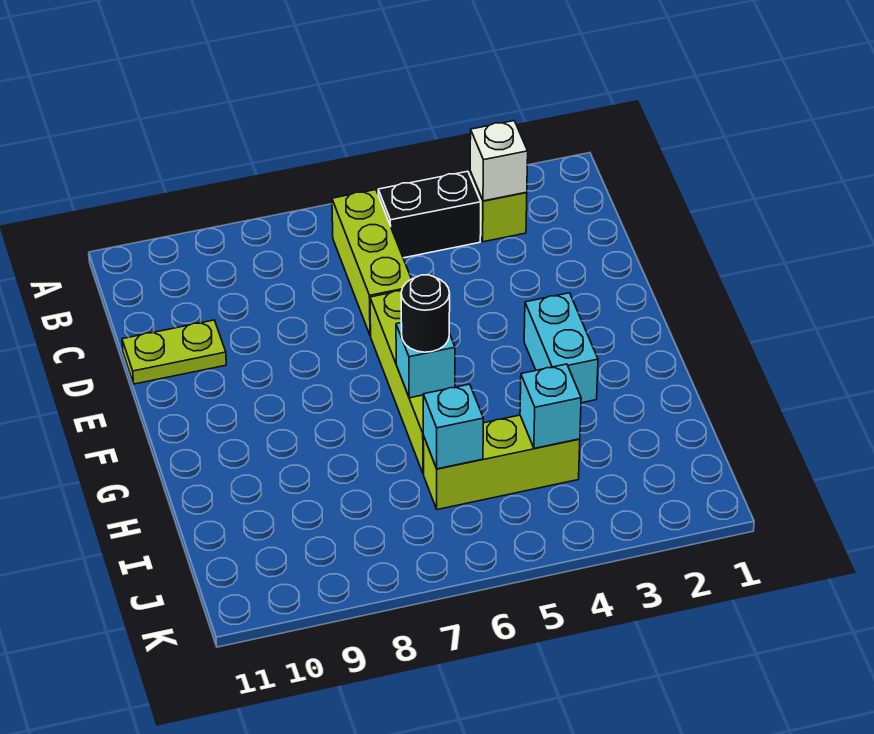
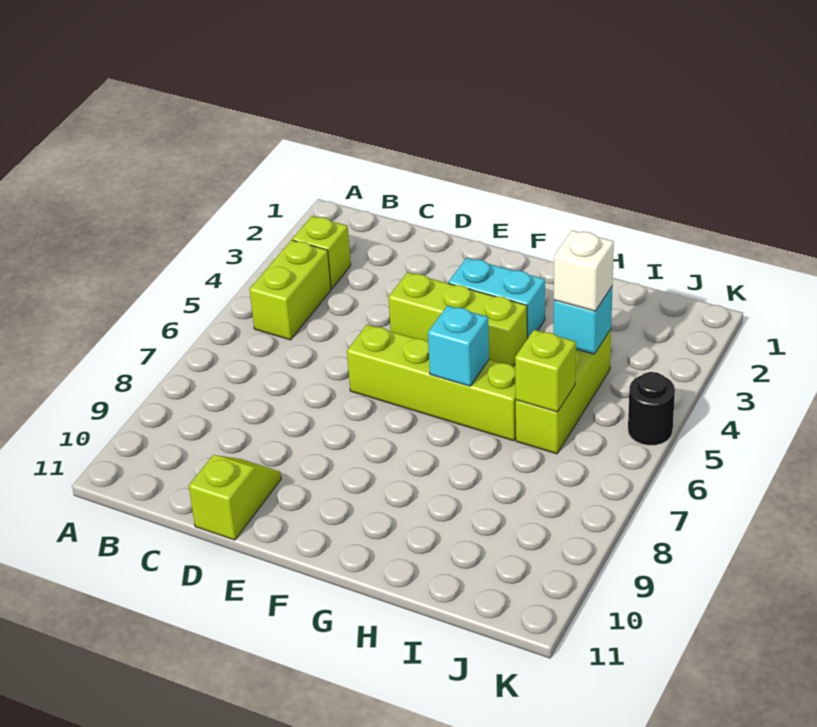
white brick B3 level 2 -> white brick I4 level 3
black brick B4:B5 level 1 -> lime brick B4:B5 level 1
lime brick B6:D6 level 1 -> lime brick E4:G4 level 1
lime plate D10:D11 level 1 -> lime slope D10:D11 level 1 top 11
black round brick G6 level 3 -> black round brick K5 level 1
cyan brick I6 level 2 -> lime brick I6 level 2

